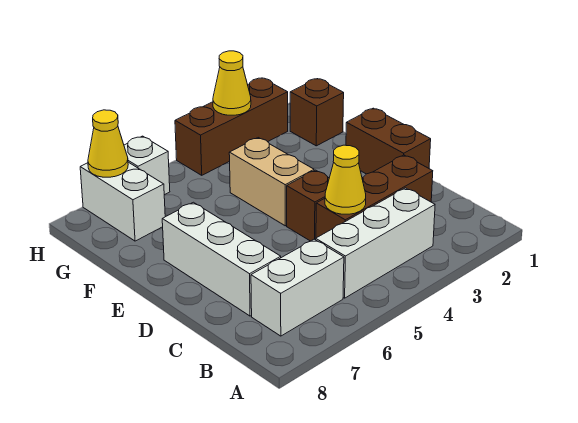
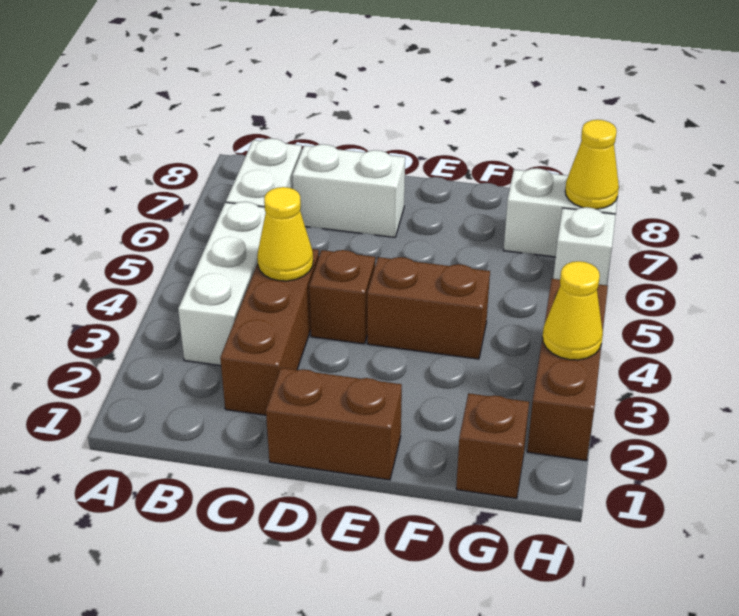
white brick C7:E7 level 1 -> white brick C7:D7 level 1
tan brick E4:F4 level 1 -> brown brick E4:F4 level 1

